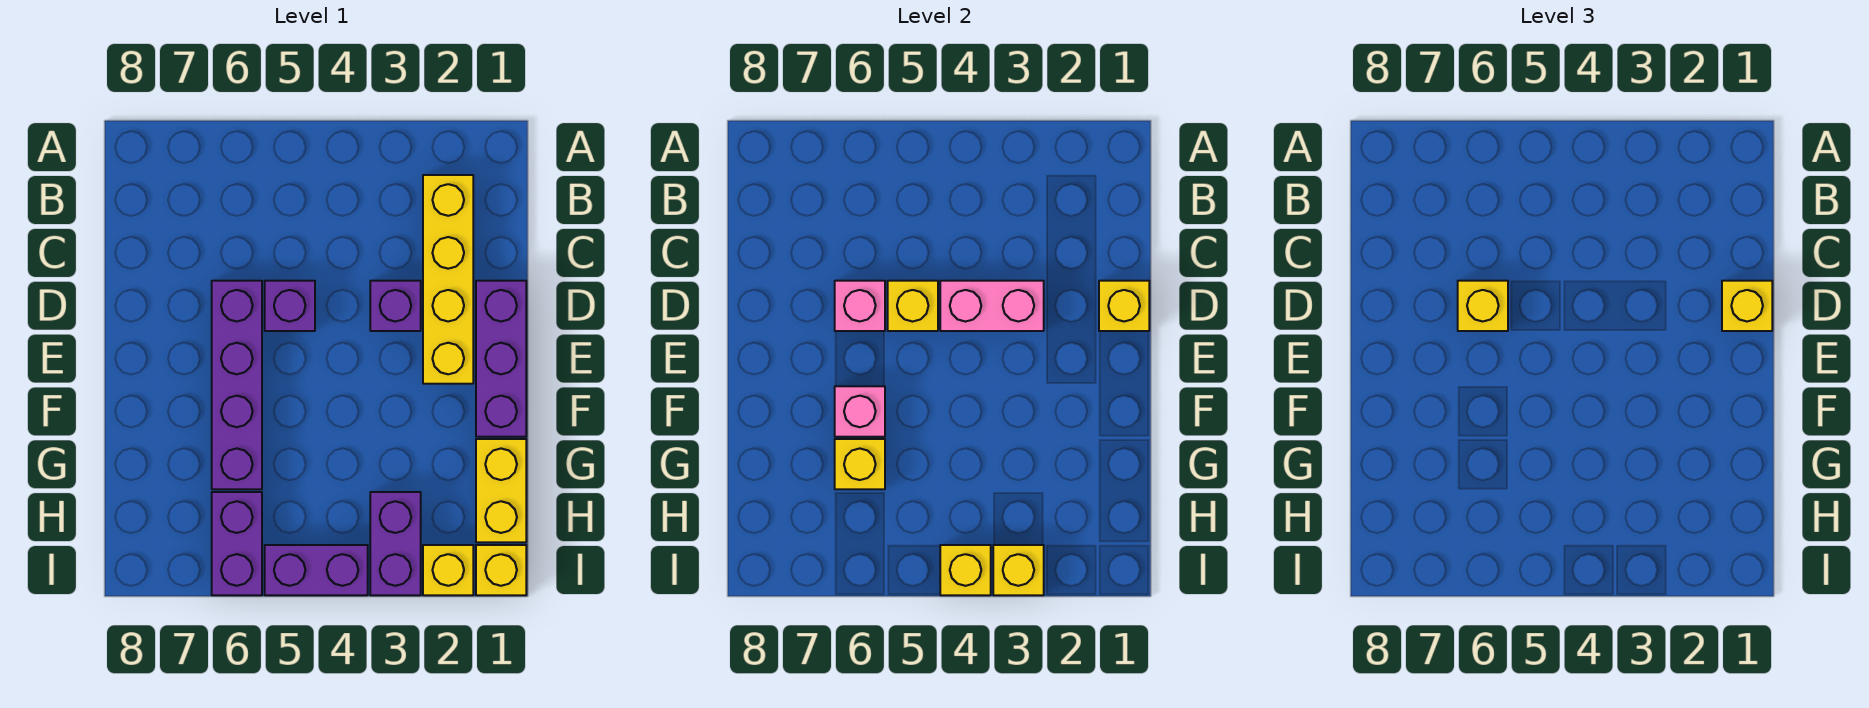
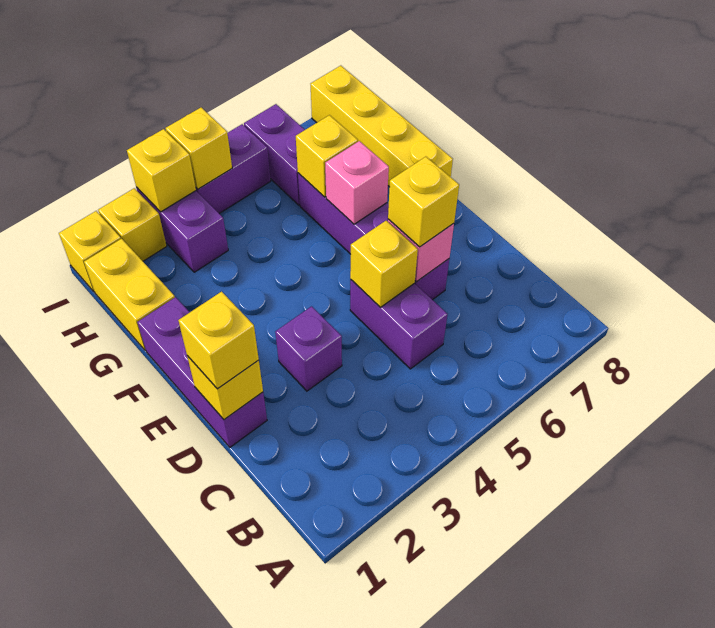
yellow brick B2:E2 level 1 -> yellow brick F8:I8 level 1
pink brick D3:D4 level 2 -> none
purple brick D5 level 1 -> purple brick C5:D5 level 1

